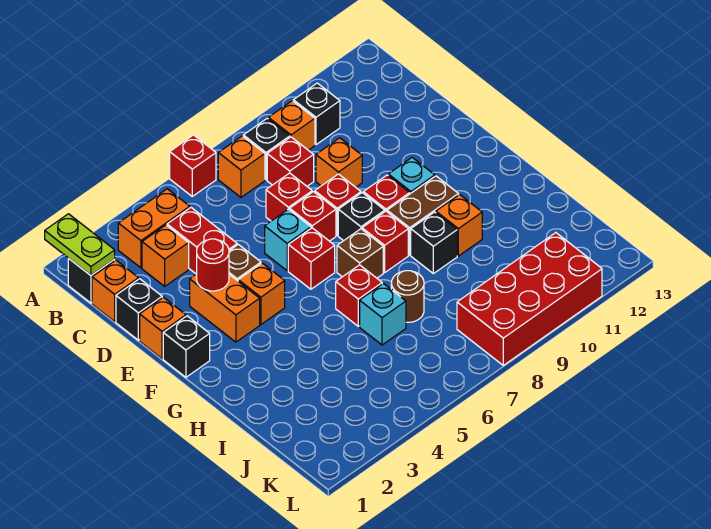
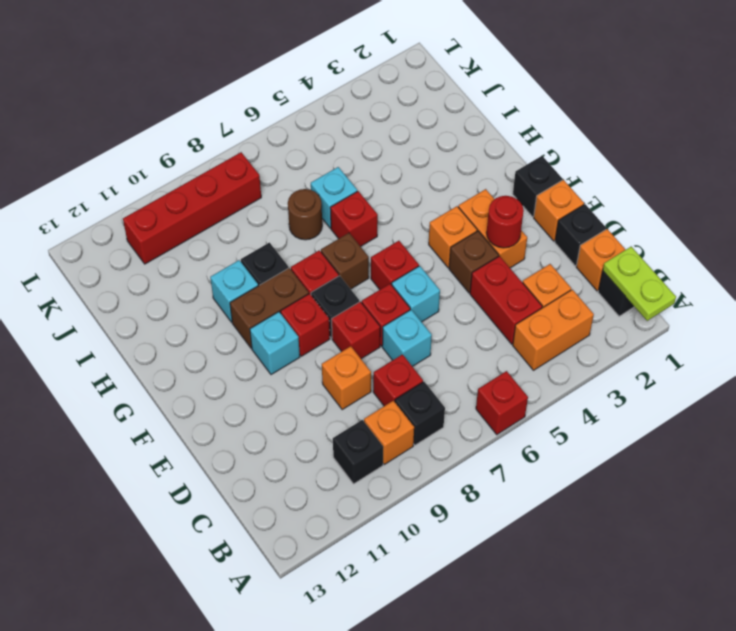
orange brick B7 level 1 -> none
red brick D7 level 1 -> cyan brick D7 level 1
orange brick H10 level 1 -> cyan brick H10 level 1
red brick K8:L11 level 1 -> red brick K8:K11 level 1

